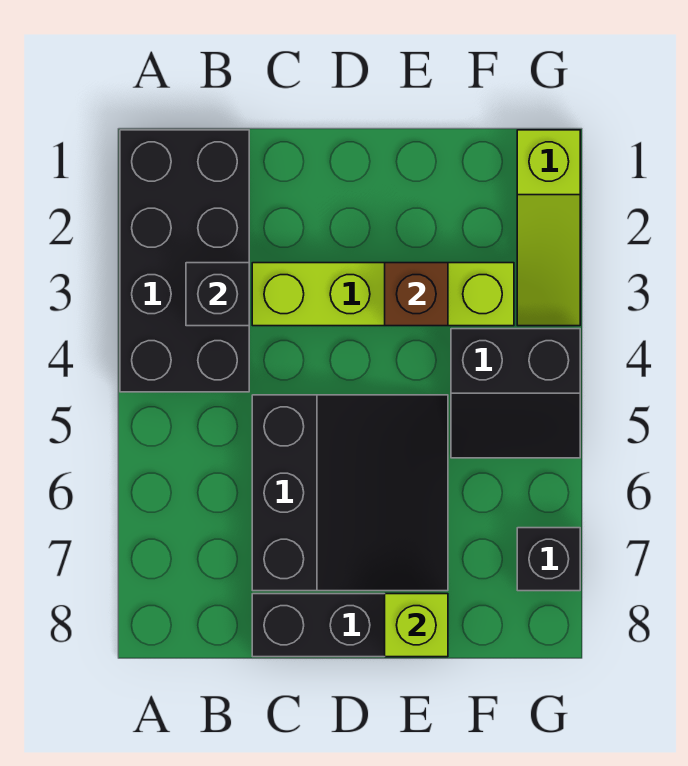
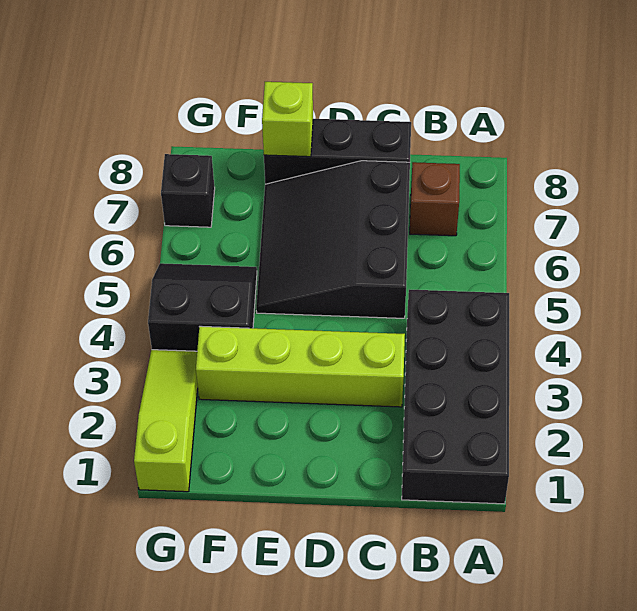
black brick B3 level 2 -> none
brown brick E3 level 2 -> brown brick B7 level 1

